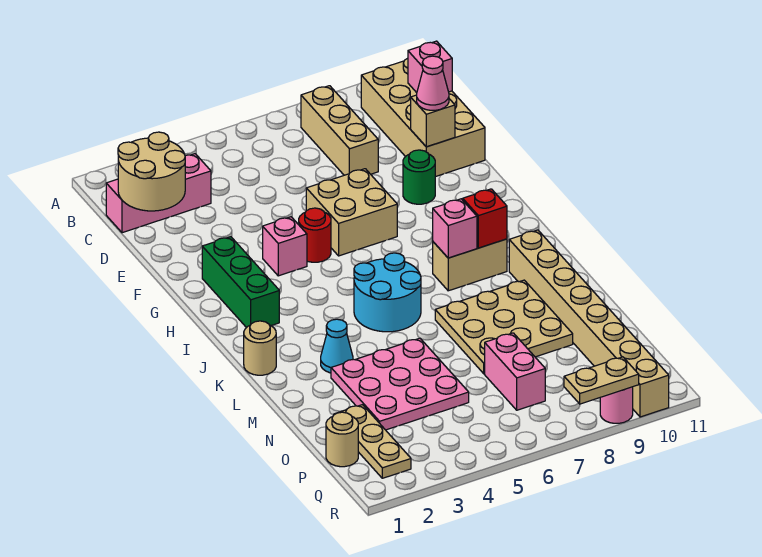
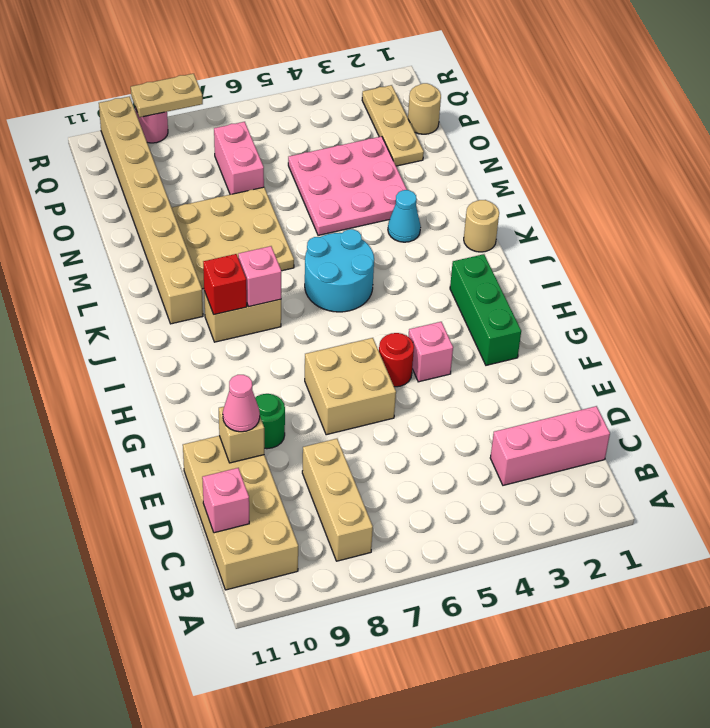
tan round brick C1:D2 level 2 -> none

